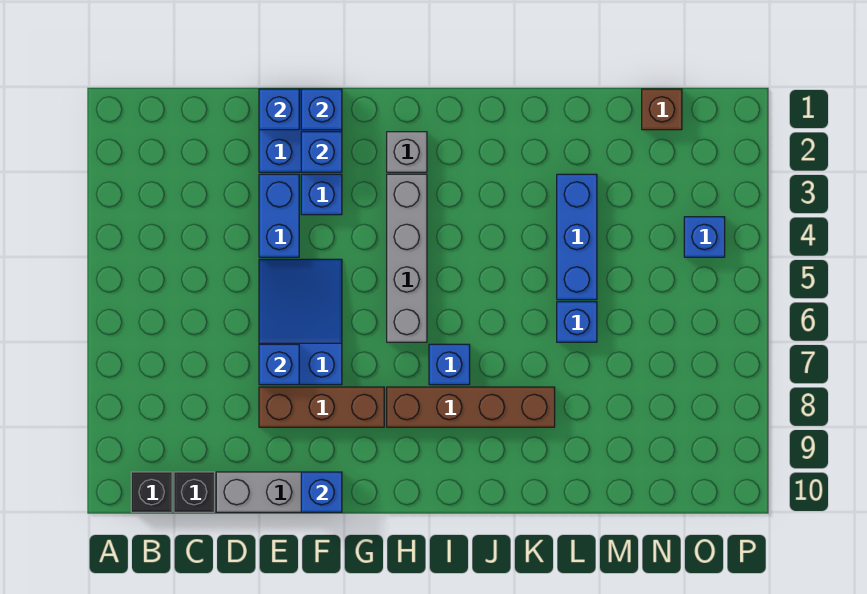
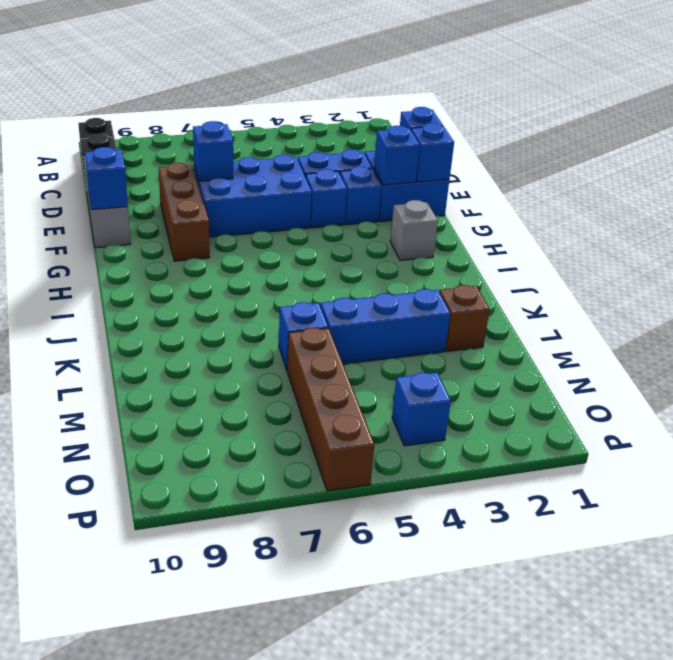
blue slope E5:F7 level 1 top 7 -> blue brick E5:F7 level 1
grey brick H3:H6 level 1 -> none
brown brick H8:K8 level 1 -> brown brick M6:P6 level 1
blue brick I7 level 1 -> blue brick F4 level 1
brown brick N1 level 1 -> brown brick L2 level 1

